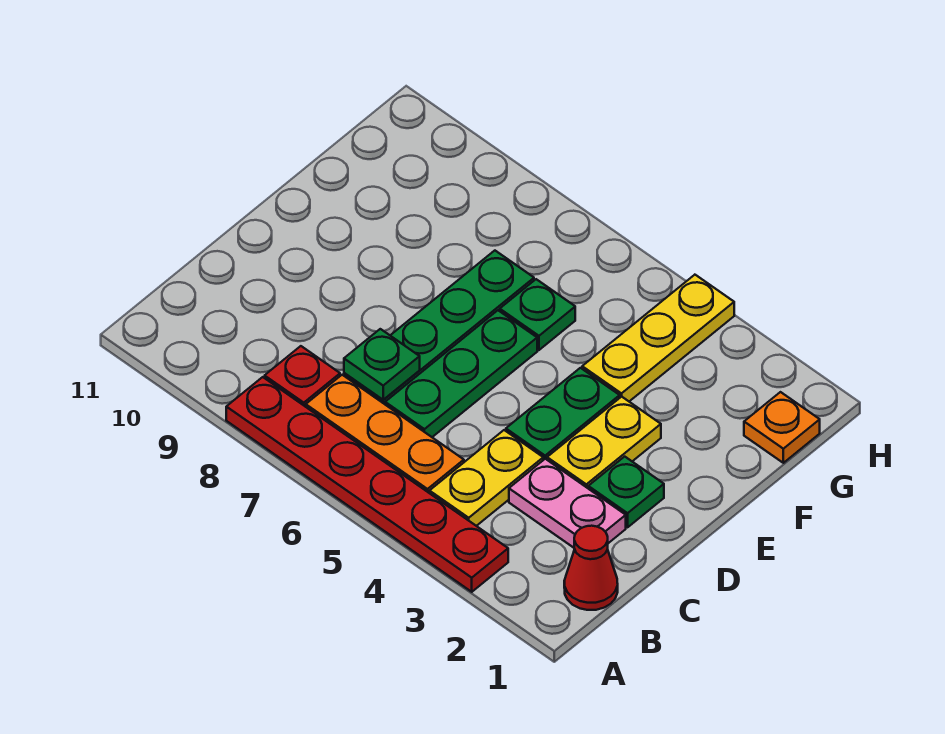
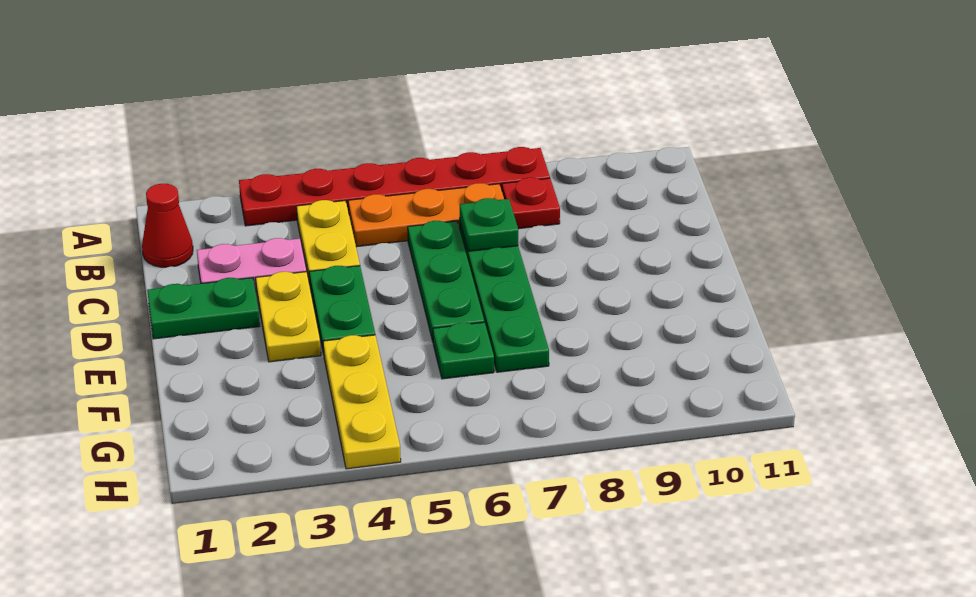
green plate D2 level 1 -> green plate D1:D2 level 1
orange plate G1 level 1 -> none

